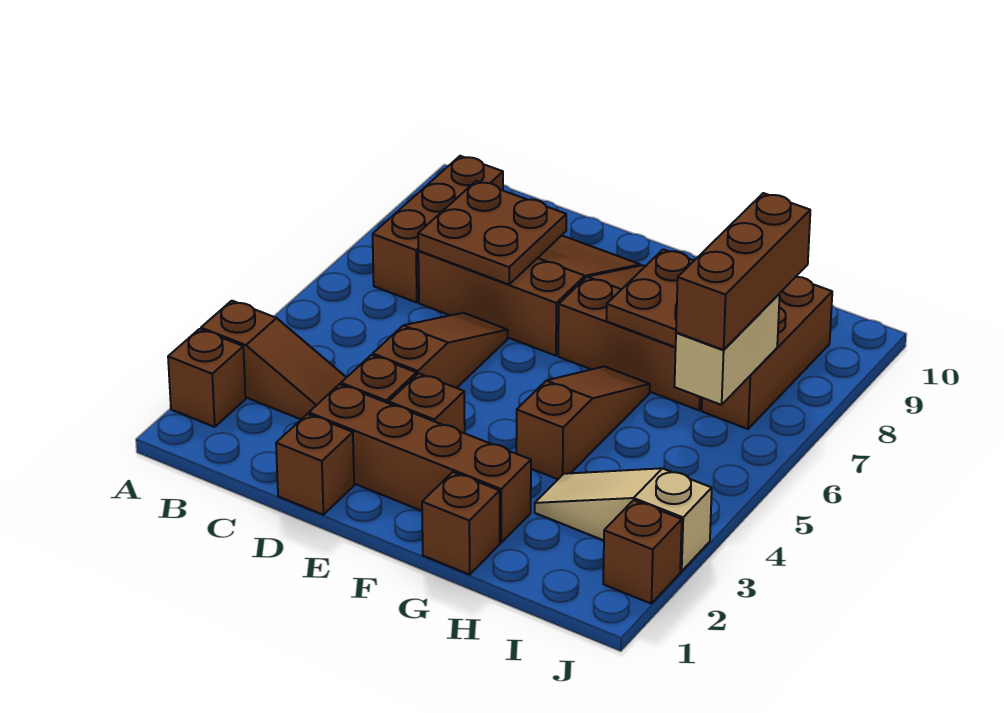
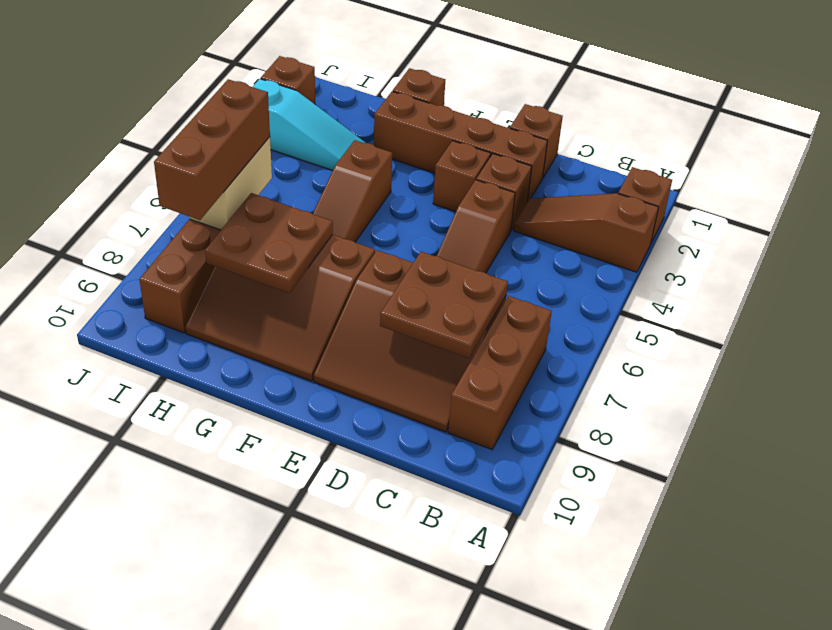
tan slope H3:J3 level 1 top J -> cyan slope H3:J3 level 1 top J

